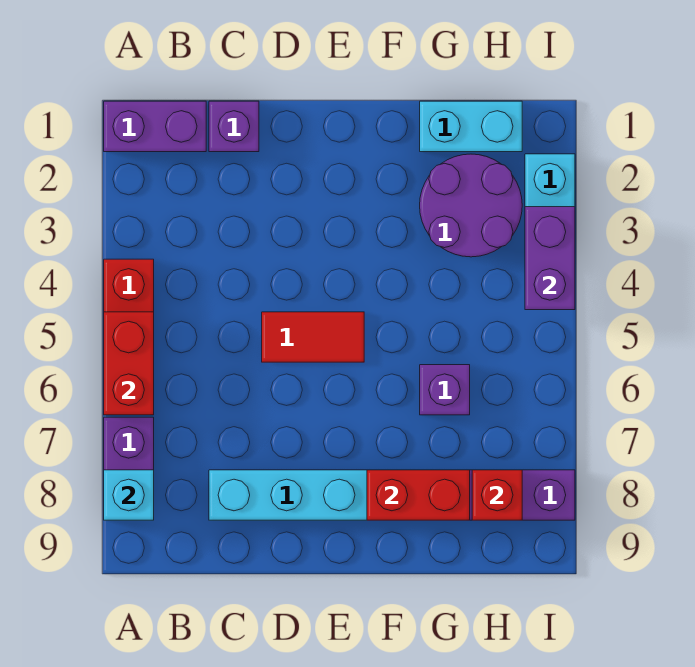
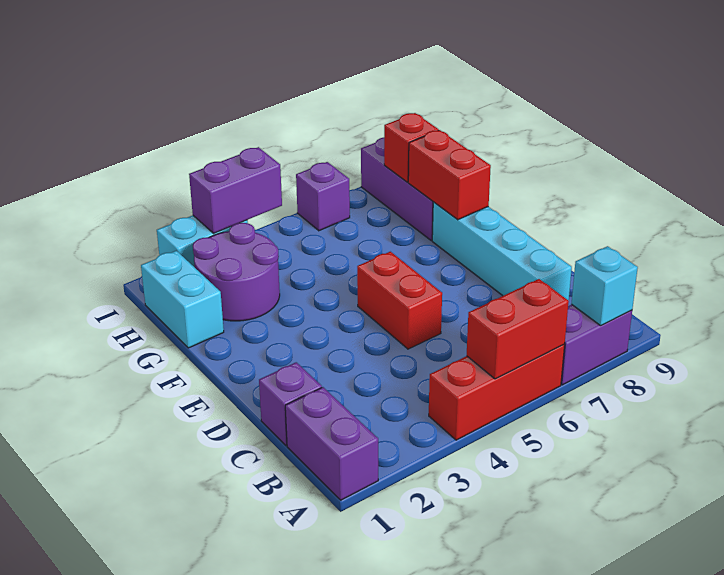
red tile D5:E5 level 1 -> red brick D5:E5 level 1
purple brick G6 level 1 -> purple brick I6 level 1

